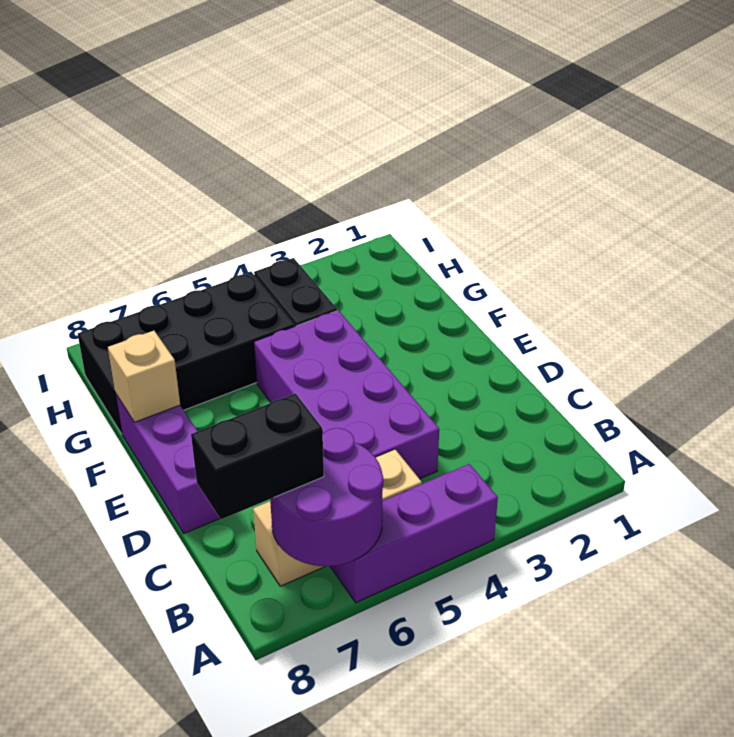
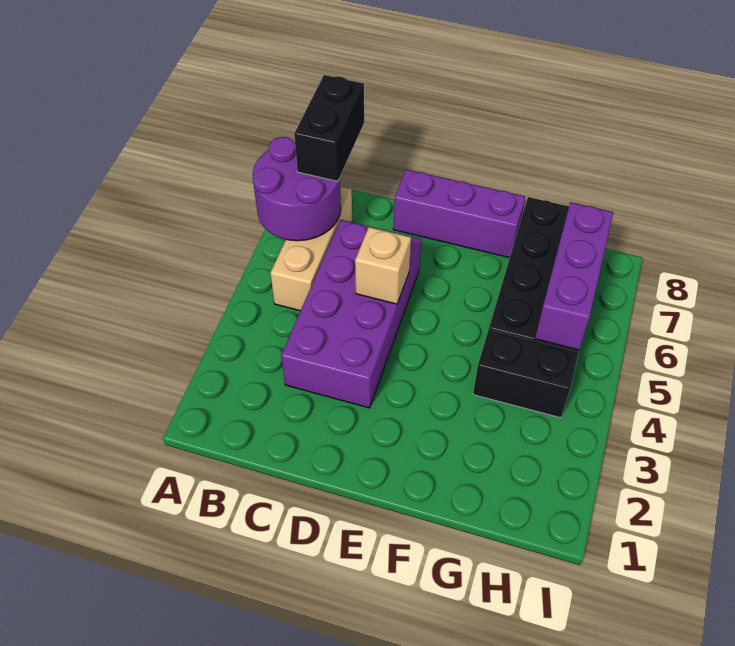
purple brick A4:A6 level 1 -> purple brick H5:H7 level 2
purple brick C4:F5 level 1 -> purple brick C3:D6 level 1
tan brick F8 level 2 -> tan brick D5 level 2

